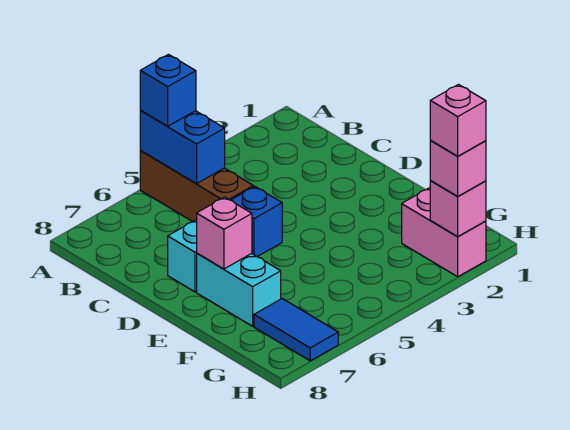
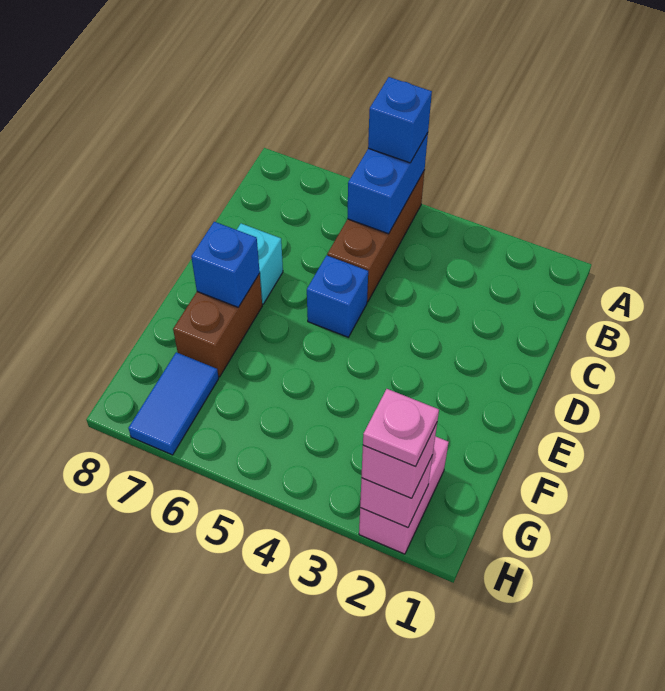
cyan brick E7:F7 level 1 -> brown brick E7:F7 level 1
pink brick E7 level 2 -> blue brick E7 level 2
pink brick H2 level 4 -> pink plate H2 level 4

